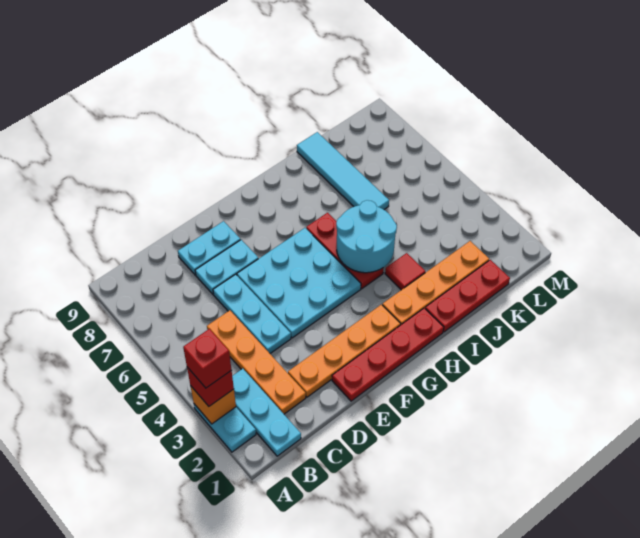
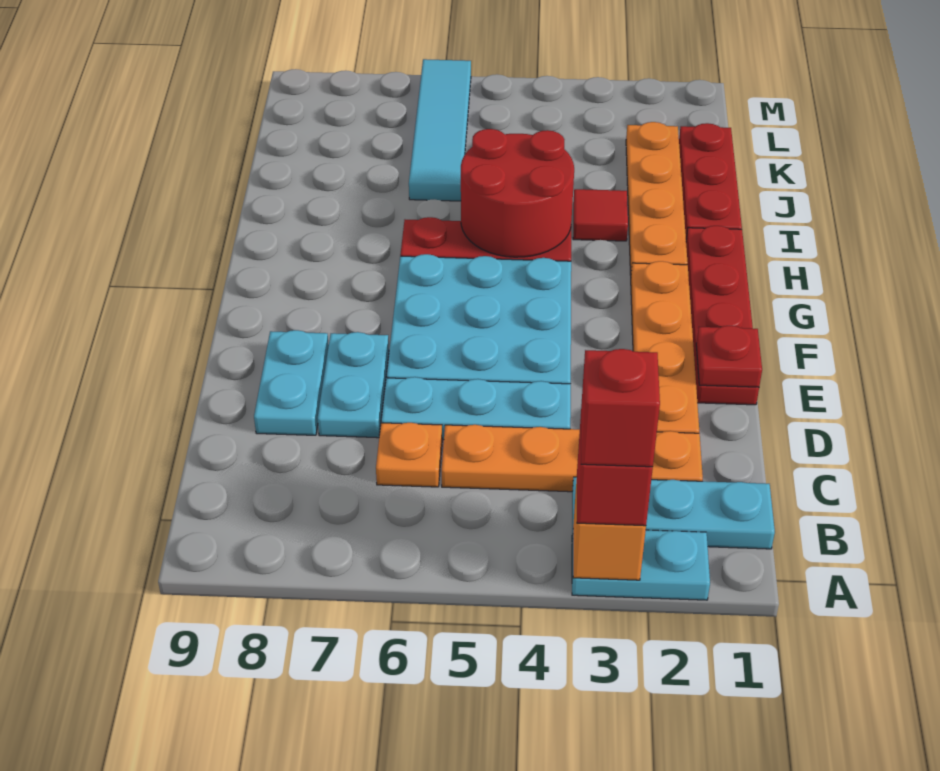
none -> orange plate C6 level 1
none -> red plate E1 level 2
cyan round brick H4:I5 level 2 -> red round brick H4:I5 level 2
cyan tile J6:J9 level 1 -> cyan tile J6:M6 level 1

